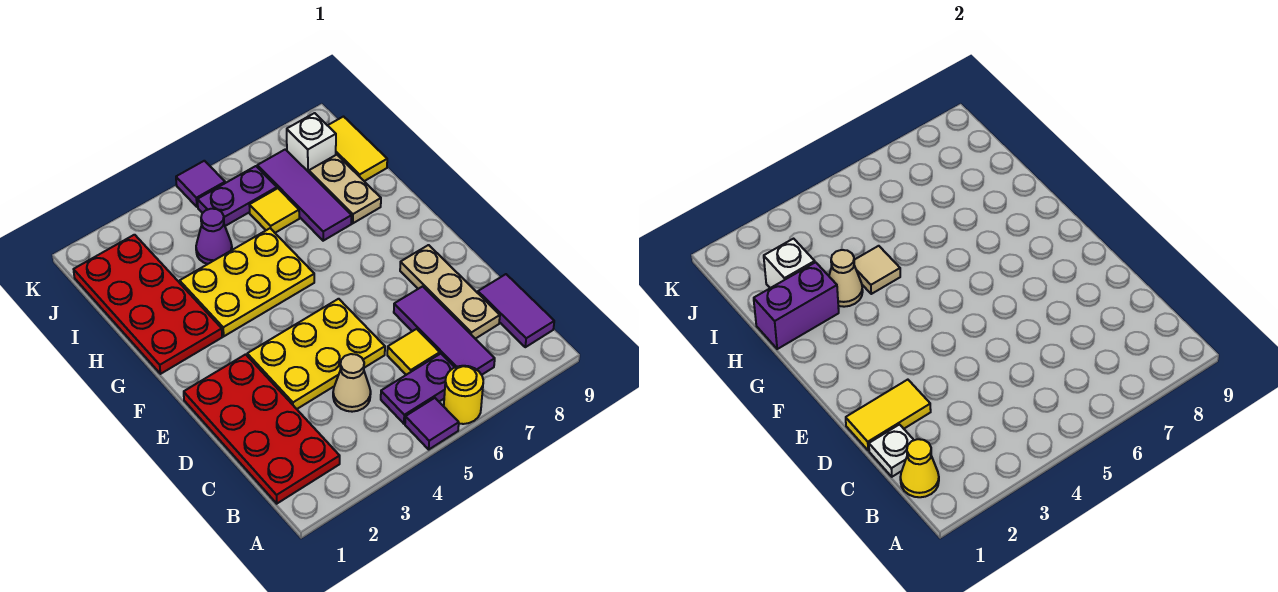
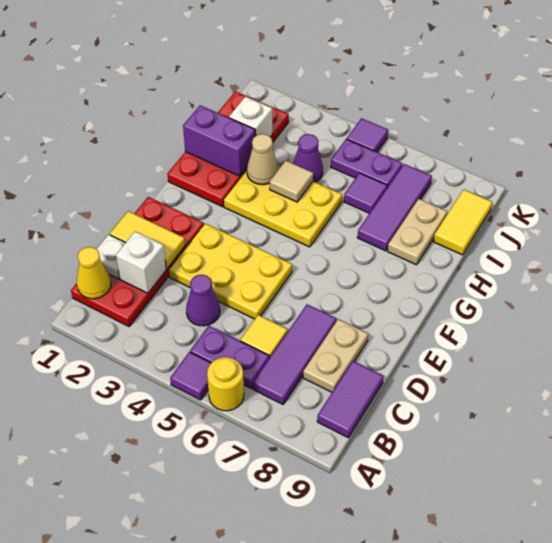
tan cone C4 level 1 -> purple cone C4 level 1
tan plate C8:E8 level 1 -> tan plate C8:D8 level 1
yellow tile I6 level 1 -> purple tile I6 level 1
white brick J8 level 1 -> white brick C2 level 2

